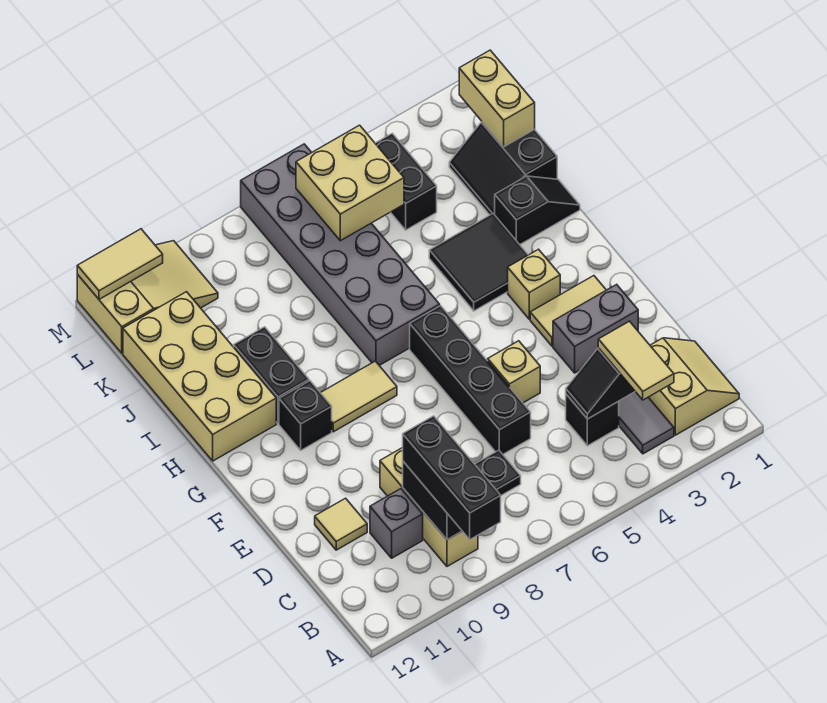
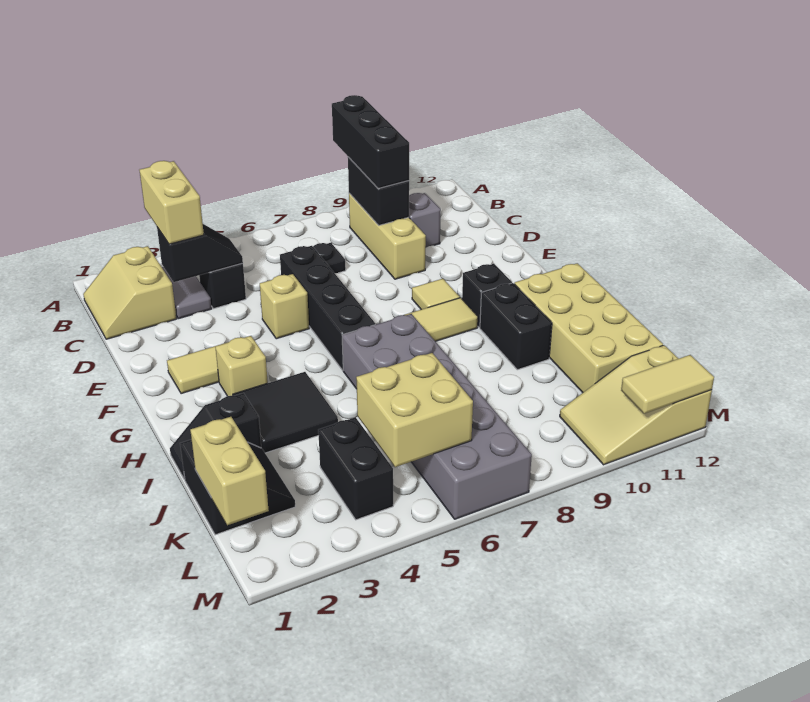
tan tile B3:C3 level 3 -> tan brick B3:C3 level 3
tan tile D11 level 1 -> tan tile F9 level 1
grey brick E2:E3 level 1 -> none

